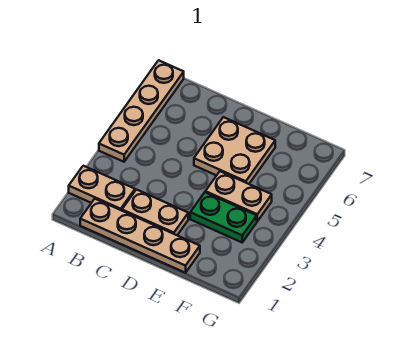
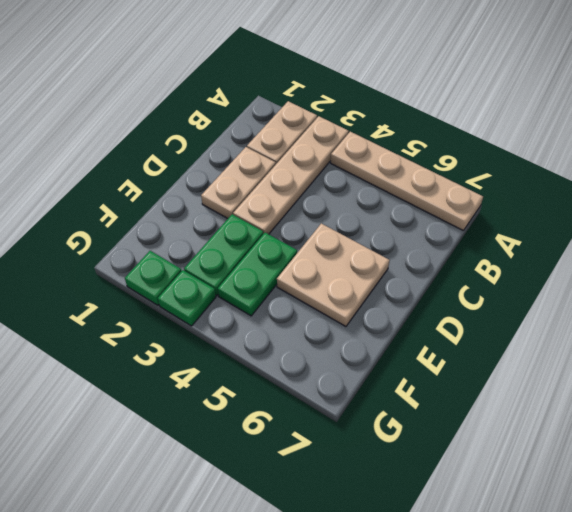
tan plate B1:E1 level 1 -> tan plate A3:D3 level 1
tan plate E4:F4 level 1 -> green plate E4:F4 level 1
none -> green plate G2 level 1
none -> green plate G3 level 1

